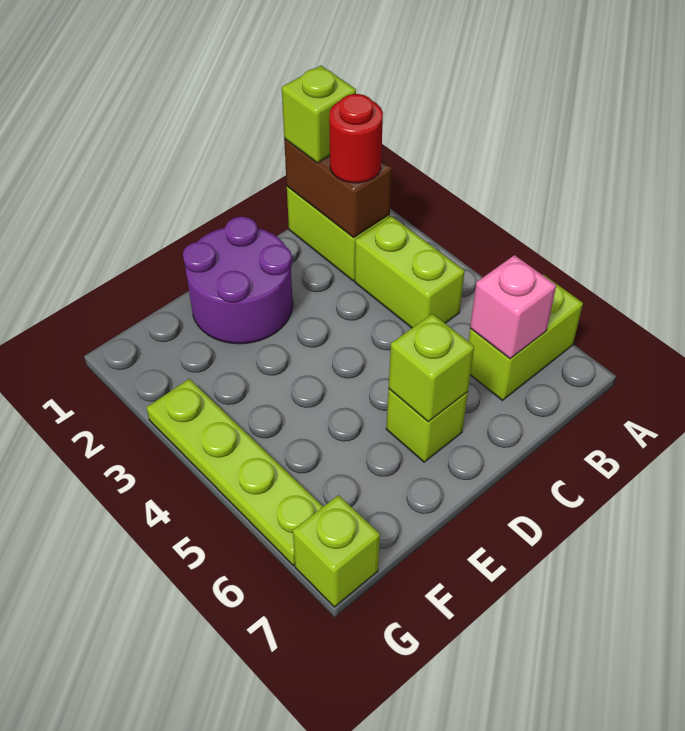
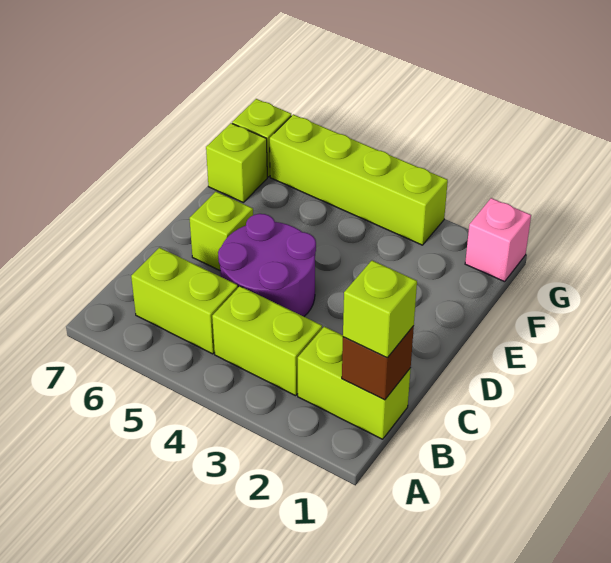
lime brick A6:B6 level 1 -> lime brick B5:B6 level 1
brown brick B1:B2 level 2 -> brown brick B1 level 2
red round brick B2 level 3 -> none
pink brick B6 level 2 -> pink brick G1 level 1
purple round brick D1:E2 level 1 -> purple round brick C4:D5 level 1
lime brick D6 level 2 -> lime brick F7 level 1
lime plate G3:G6 level 1 -> lime brick G3:G6 level 1

